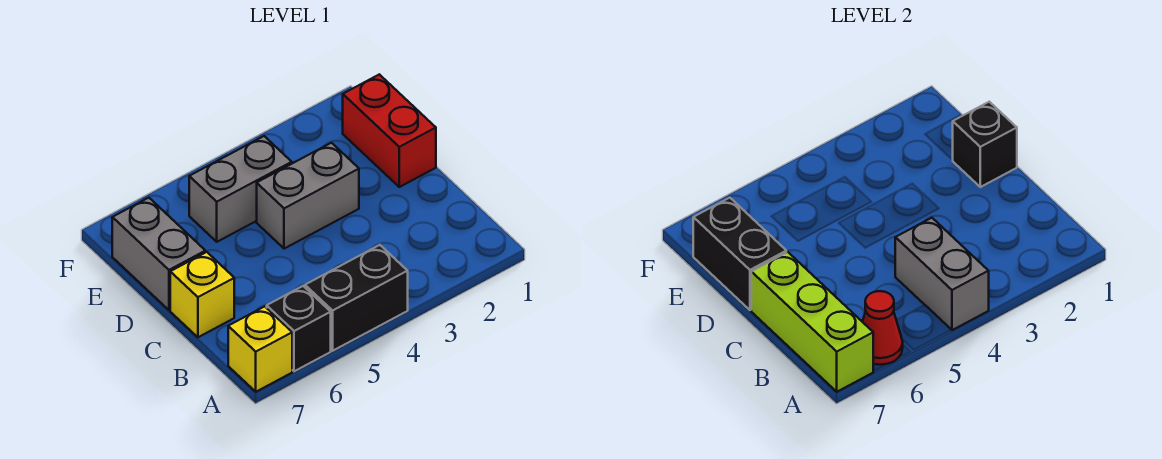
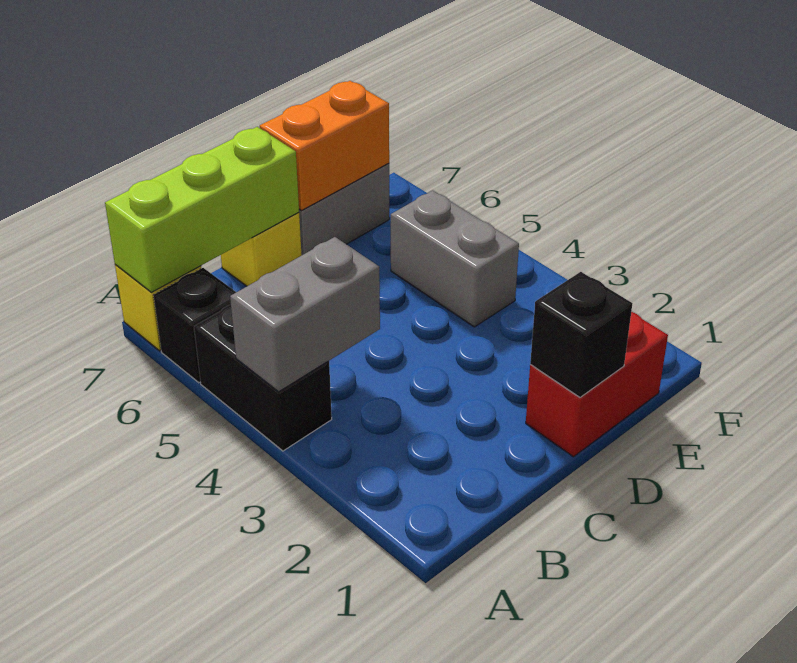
red cone A6 level 2 -> none
grey brick D3:D4 level 1 -> none
black brick D7:E7 level 2 -> orange brick D7:E7 level 2

